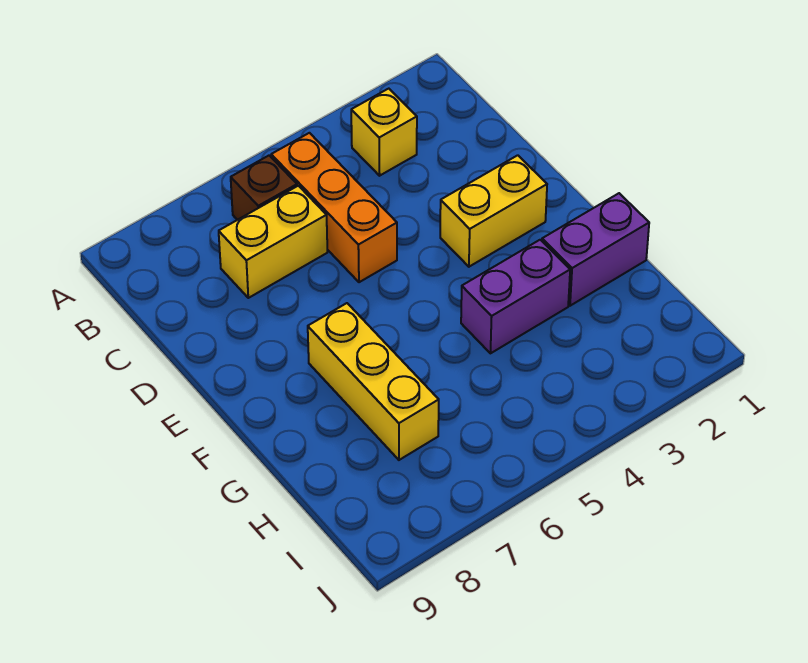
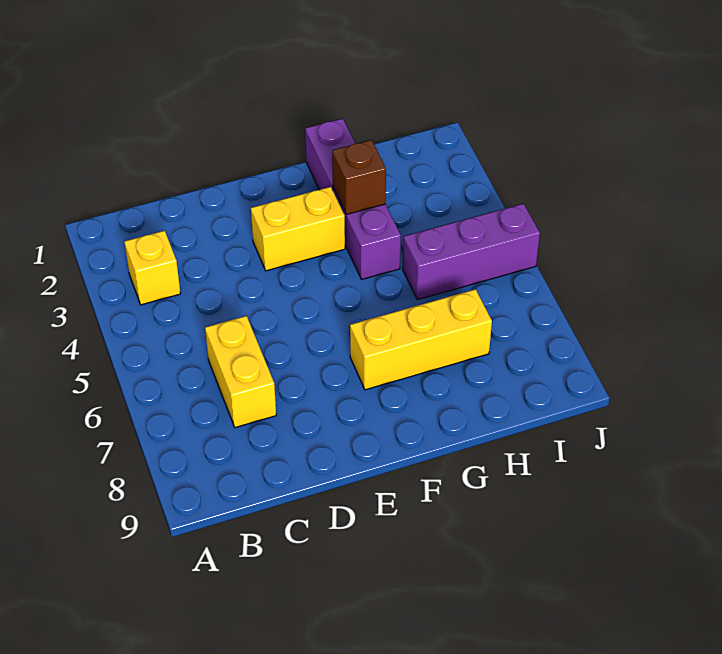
orange brick B5:D5 level 1 -> none
brown brick B6 level 1 -> brown brick G3 level 2
yellow brick E2:E3 level 1 -> yellow brick E3:F3 level 1
none -> purple brick H5:J5 level 1

